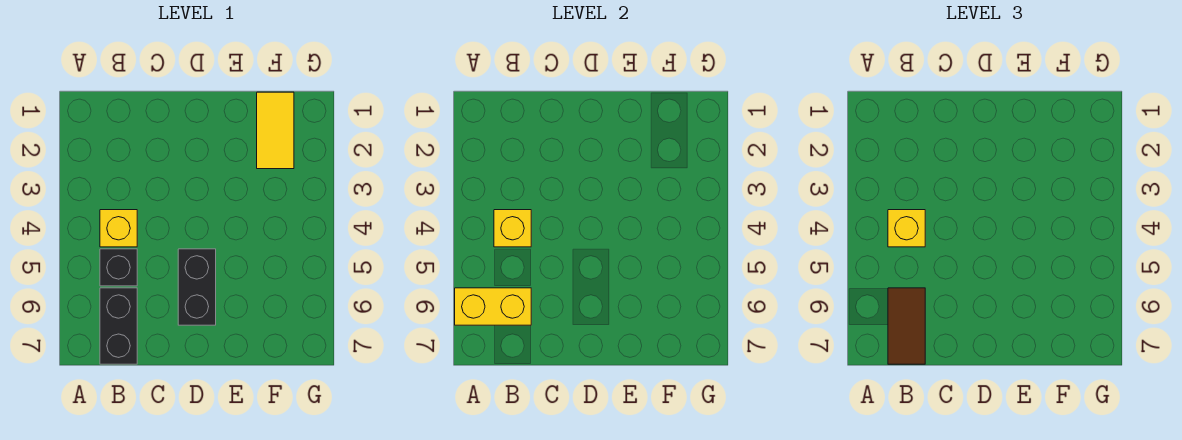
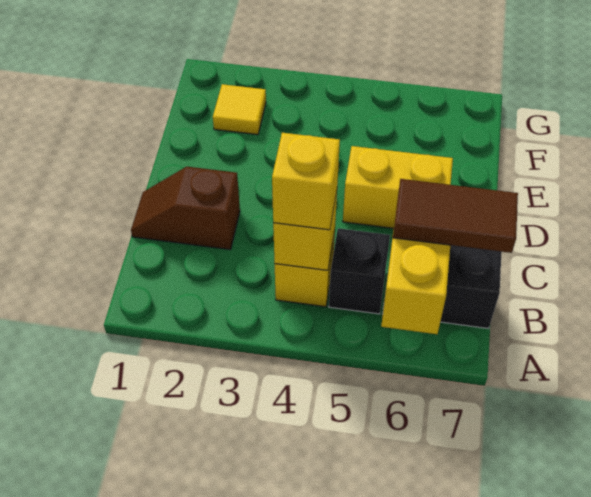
none -> brown slope C1:C2 level 1 top 2
black brick D5:D6 level 1 -> yellow brick D5:D6 level 1
yellow tile F1:F2 level 1 -> yellow tile F2 level 1

